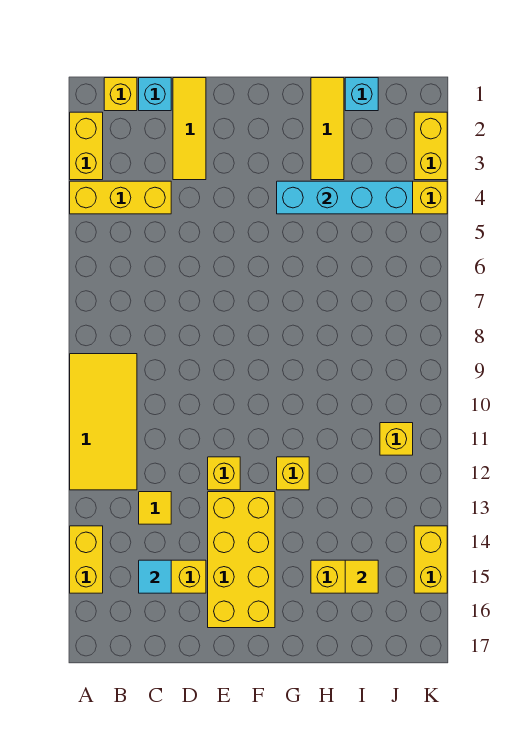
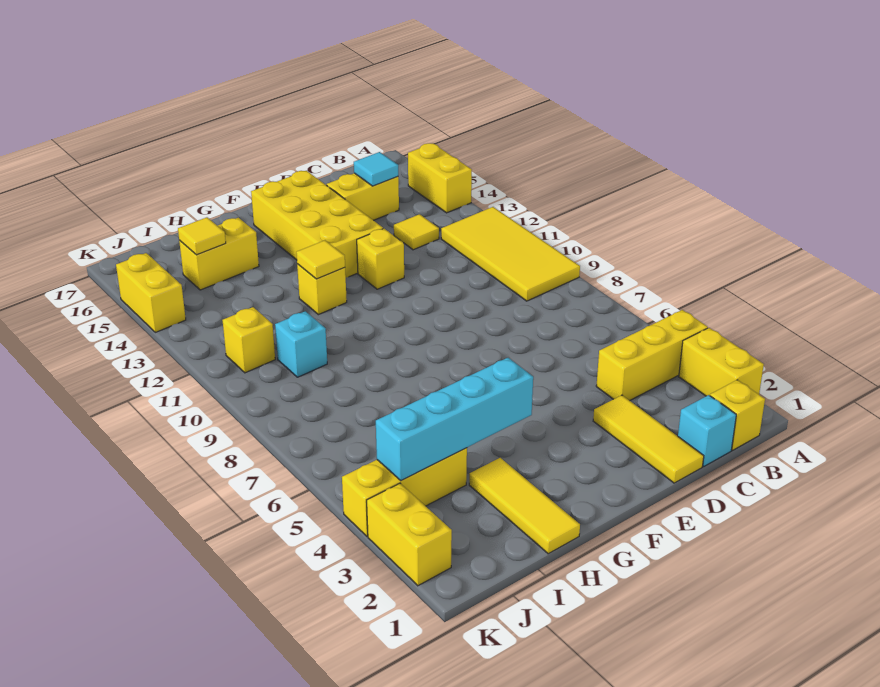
none -> yellow tile G12 level 2
cyan brick I1 level 1 -> cyan brick I10 level 1

